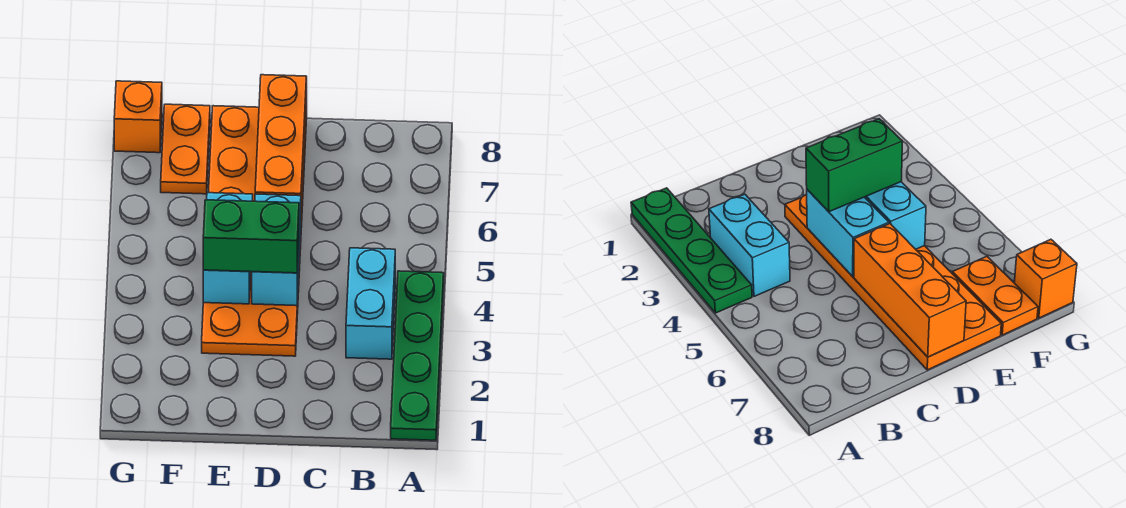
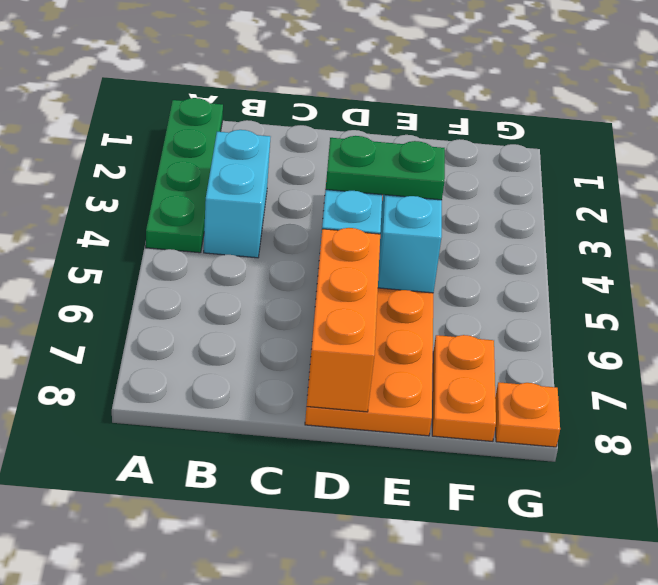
green brick D4:E4 level 3 -> green plate D4:E4 level 3
orange brick G8 level 1 -> orange plate G8 level 1

